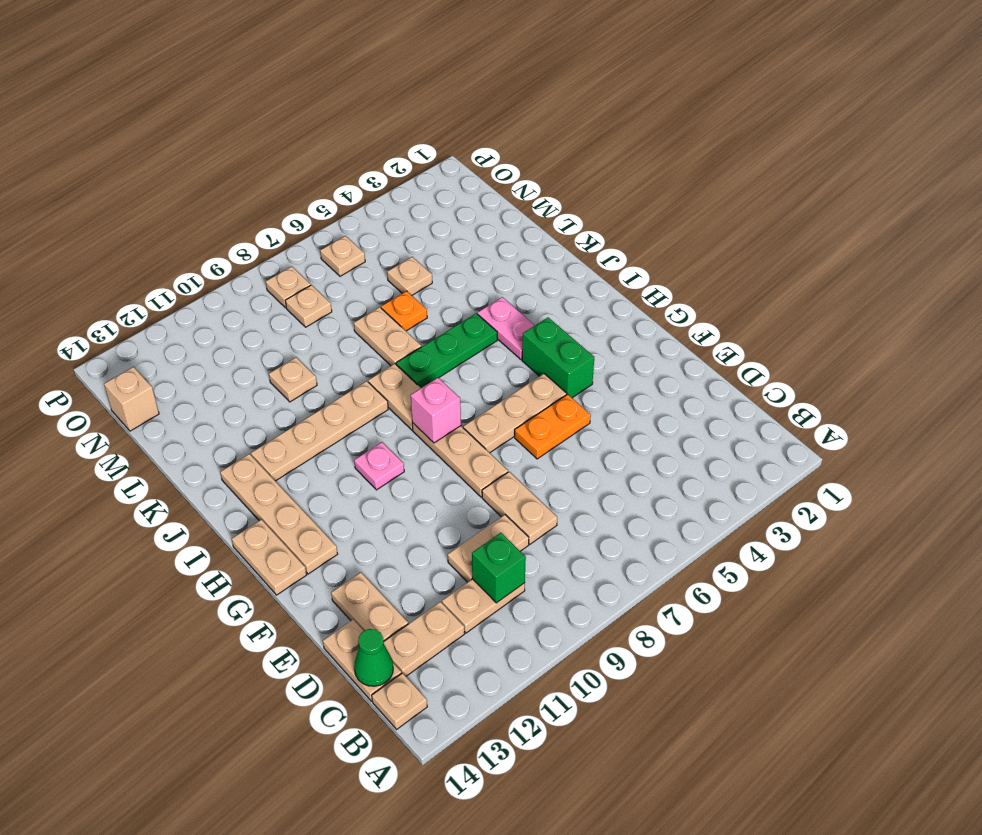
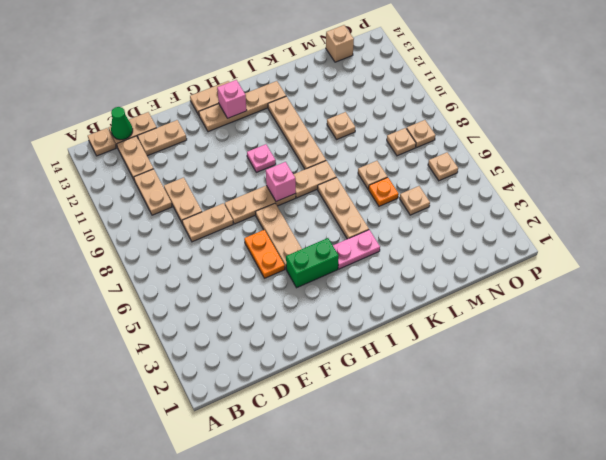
green brick C10 level 2 -> none
none -> pink brick H13 level 2
green plate J5:J7 level 1 -> tan plate J5:J7 level 1
tan plate K7:L7 level 1 -> tan plate L7 level 1

